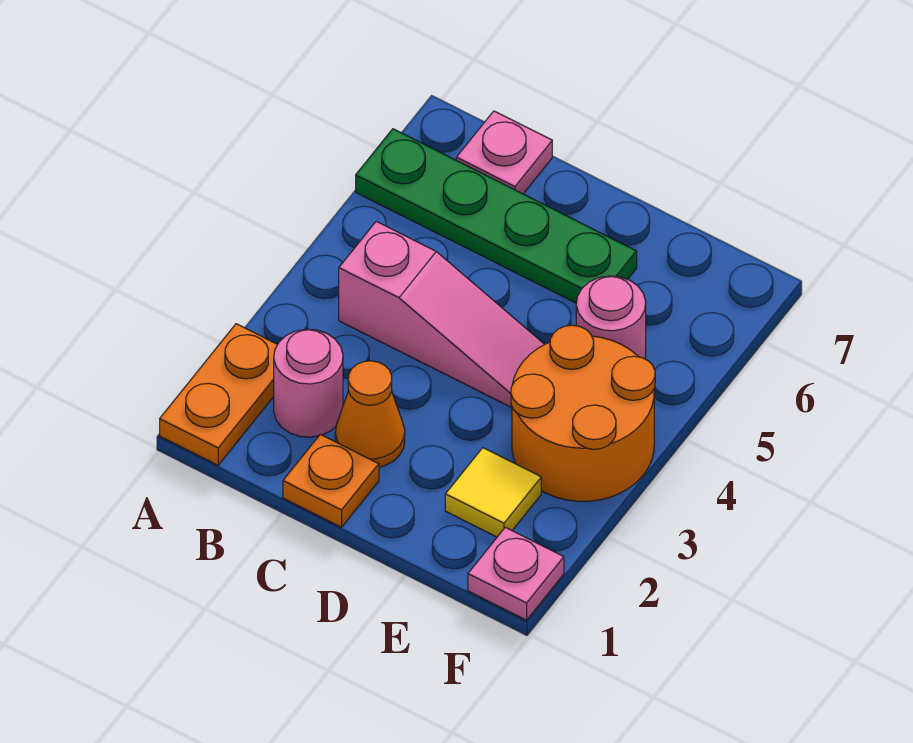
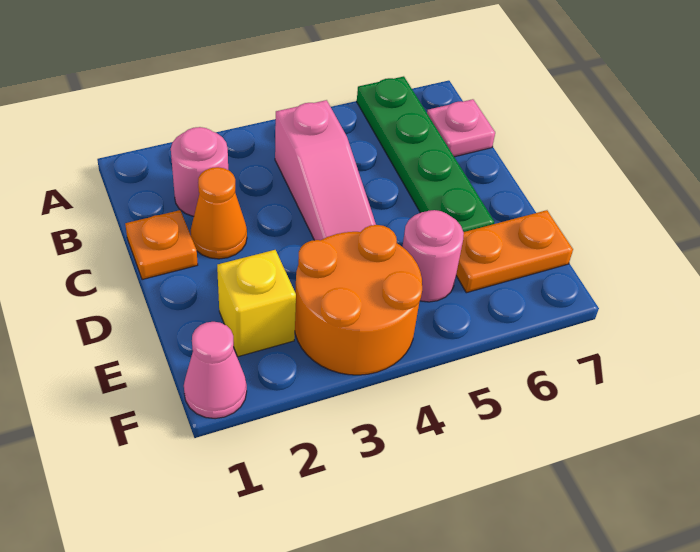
orange plate A1:A2 level 1 -> orange plate E6:E7 level 1
yellow tile E2 level 1 -> yellow brick E2 level 1
pink plate F1 level 1 -> pink cone F1 level 1

